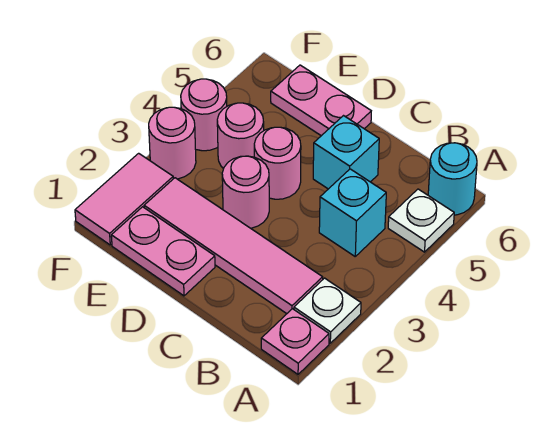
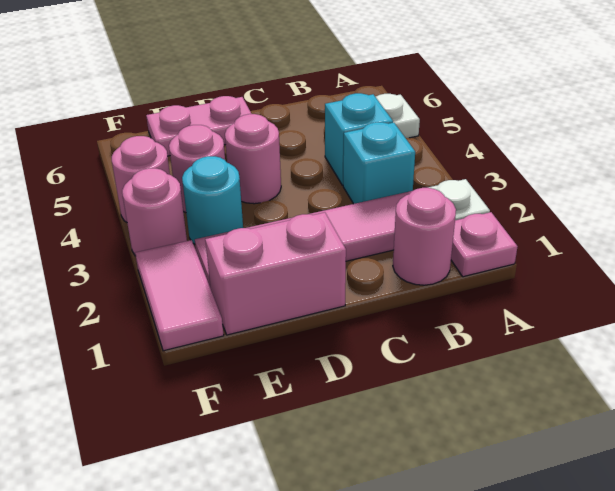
cyan round brick A6 level 1 -> cyan round brick E3 level 1
cyan brick C5 level 1 -> cyan brick B3 level 1
pink plate D1:E1 level 1 -> pink brick D1:E1 level 1
pink round brick D3 level 1 -> pink round brick B1 level 1

